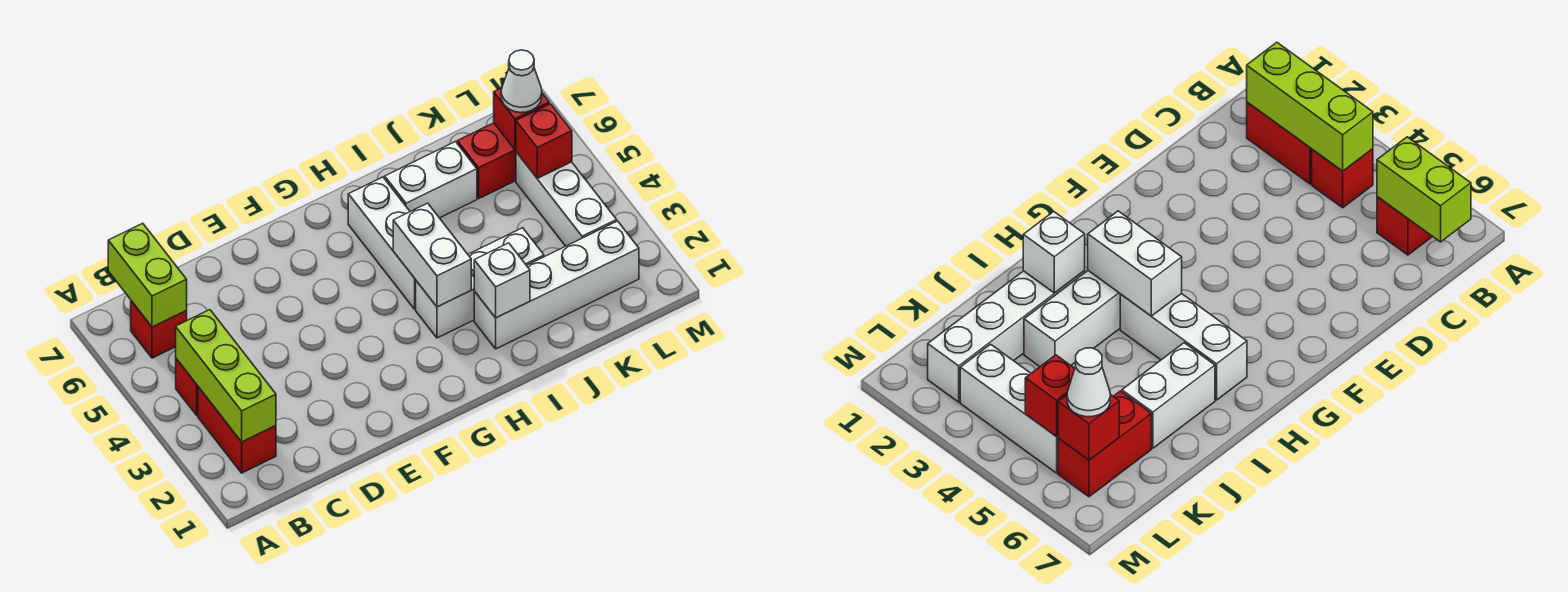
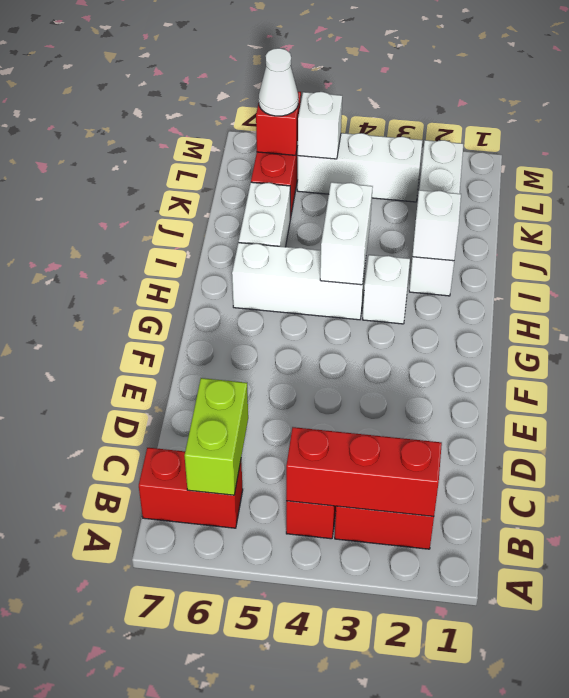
lime brick B2:B4 level 2 -> red brick B2:B4 level 2
red brick B6 level 1 -> red brick B6:B7 level 1
lime brick B6:B7 level 2 -> lime brick B6:C6 level 2
white brick H3:J3 level 1 -> white brick H3 level 1
white brick H3:H4 level 2 -> white brick H4:I4 level 2
red brick L5 level 2 -> white brick L5 level 2

